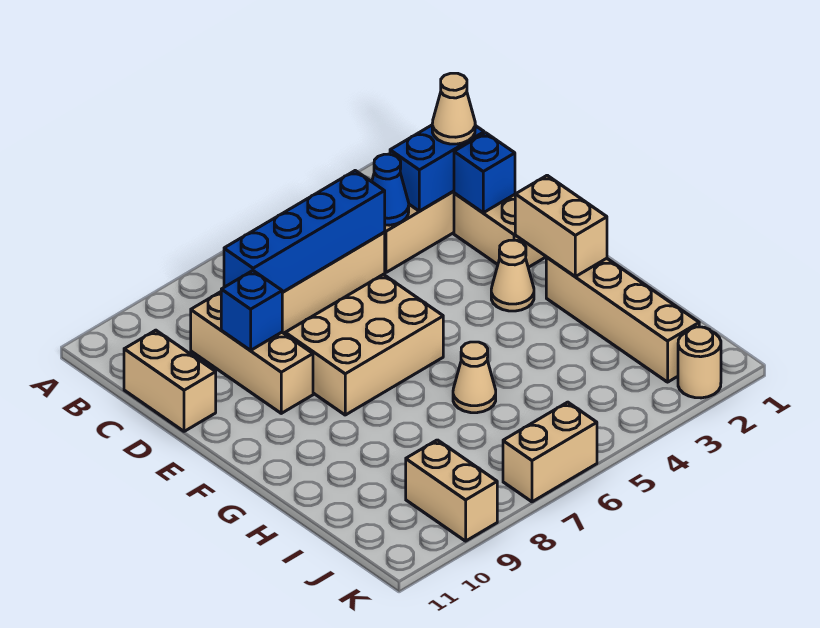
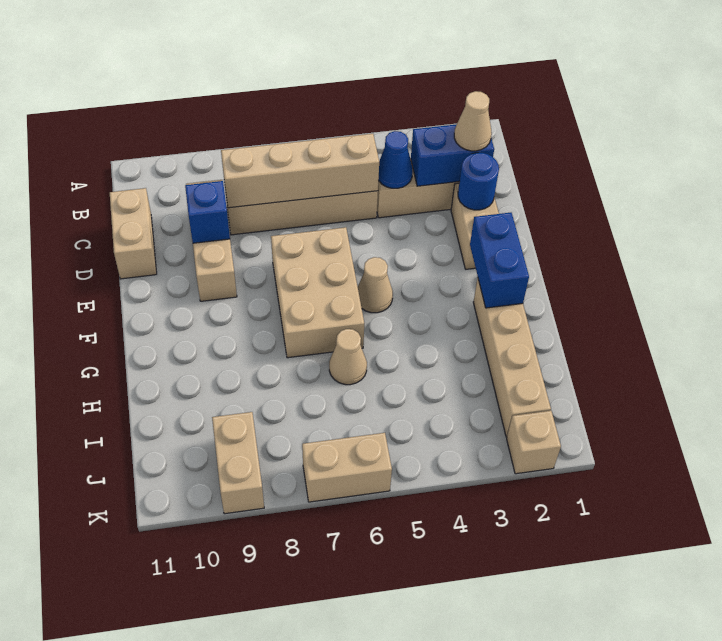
blue brick C5:C8 level 2 -> tan brick C5:C8 level 2
blue brick D2 level 2 -> blue round brick D2 level 2
tan brick E6:F8 level 1 -> tan brick E6:G7 level 1
tan brick F2:G2 level 2 -> blue brick F2:G2 level 2
tan cone F3 level 1 -> tan cone F5 level 1
tan round brick K2 level 1 -> tan brick K2 level 1

